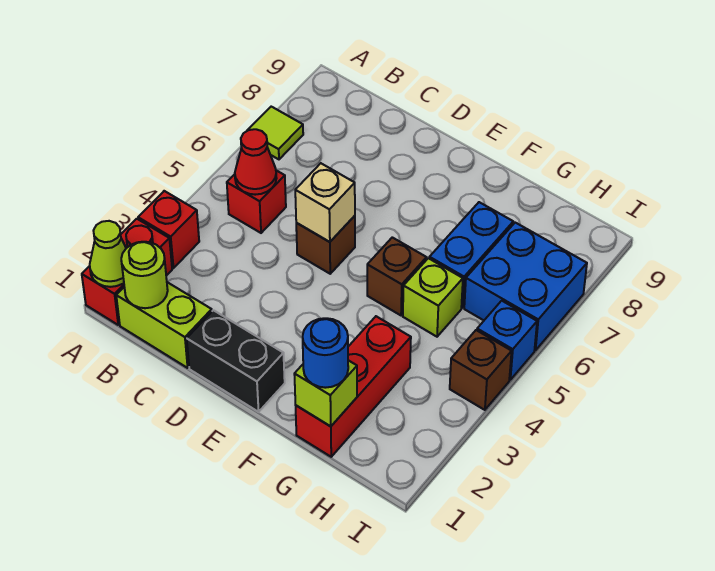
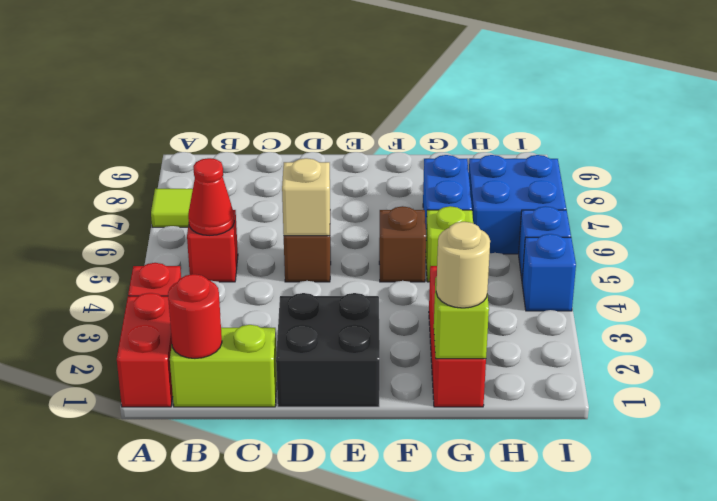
lime cone A1 level 2 -> none
lime round brick B1 level 2 -> red round brick B1 level 2
black brick D1:E1 level 1 -> black brick D1:E2 level 1
blue round brick G1 level 3 -> tan round brick G1 level 3
brown brick I4 level 1 -> blue brick I4 level 1

